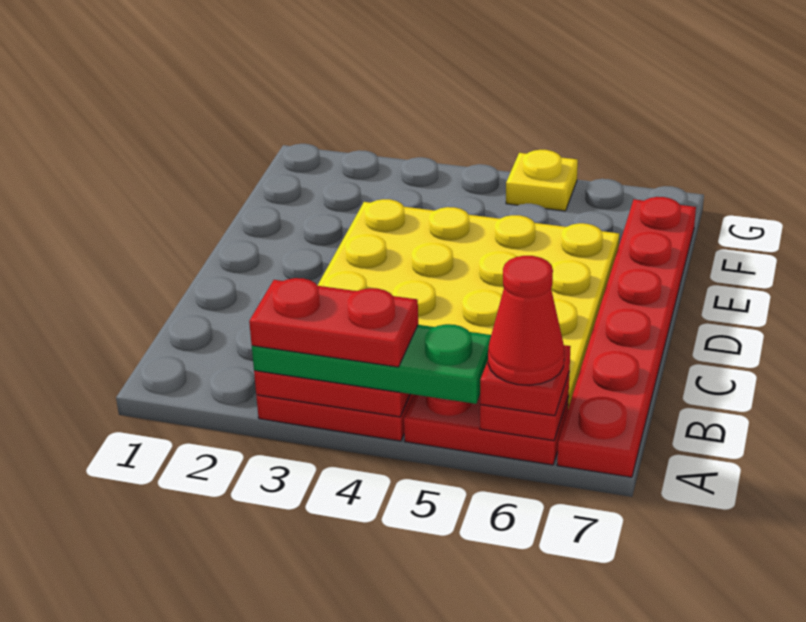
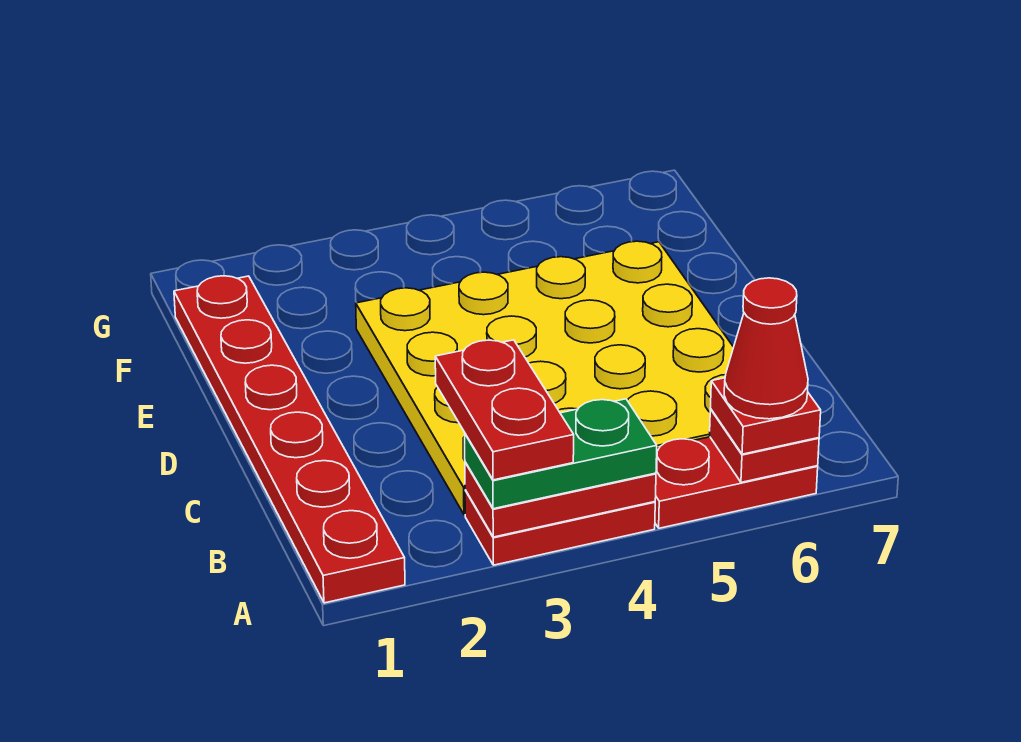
green plate A3:A5 level 3 -> green plate A3:A4 level 3
red plate A3:A4 level 4 -> red plate A3:B3 level 4
red plate A7:F7 level 1 -> red plate A1:F1 level 1
yellow plate G5 level 1 -> none

